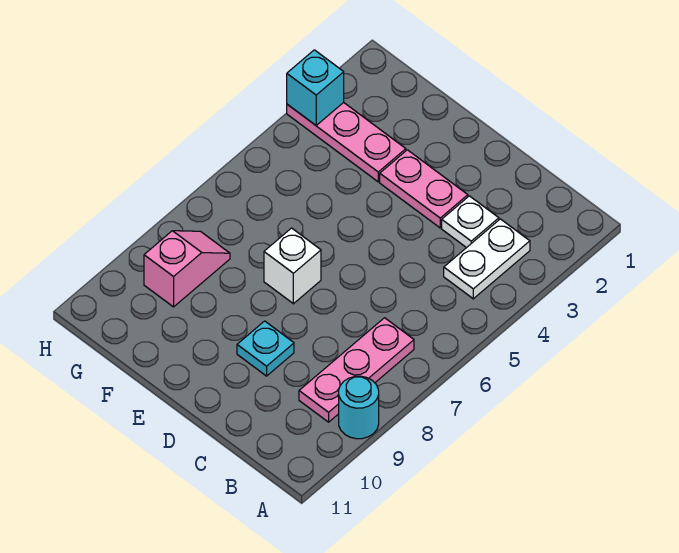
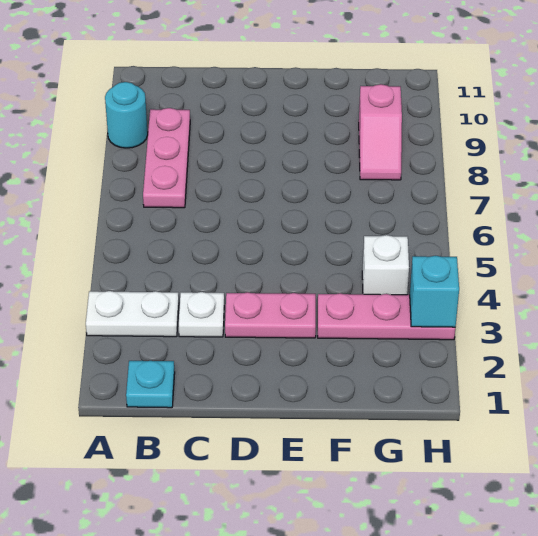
white plate B3:B4 level 1 -> white plate A3:B3 level 1
cyan plate D9 level 1 -> cyan plate B1 level 1
white brick E7 level 1 -> white brick G4 level 1

